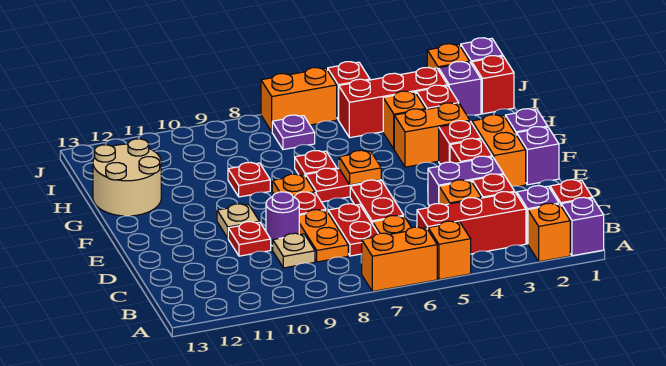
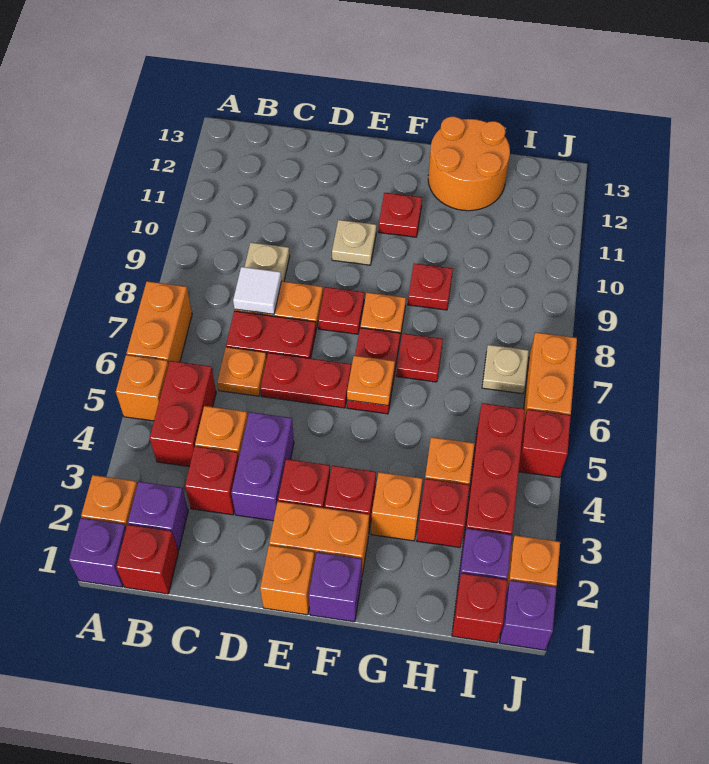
red brick B3:B5 level 1 -> red brick B4:B5 level 1
none -> white tile C8 level 2
purple round brick D9 level 1 -> none
red plate D10 level 1 -> red plate F11 level 1
purple brick E1 level 1 -> orange brick E1 level 1
orange brick G3:G4 level 1 -> orange brick G3 level 1
tan round brick G12:H13 level 1 -> orange round brick G12:H13 level 1
purple plate I7 level 1 -> tan plate I7 level 1

